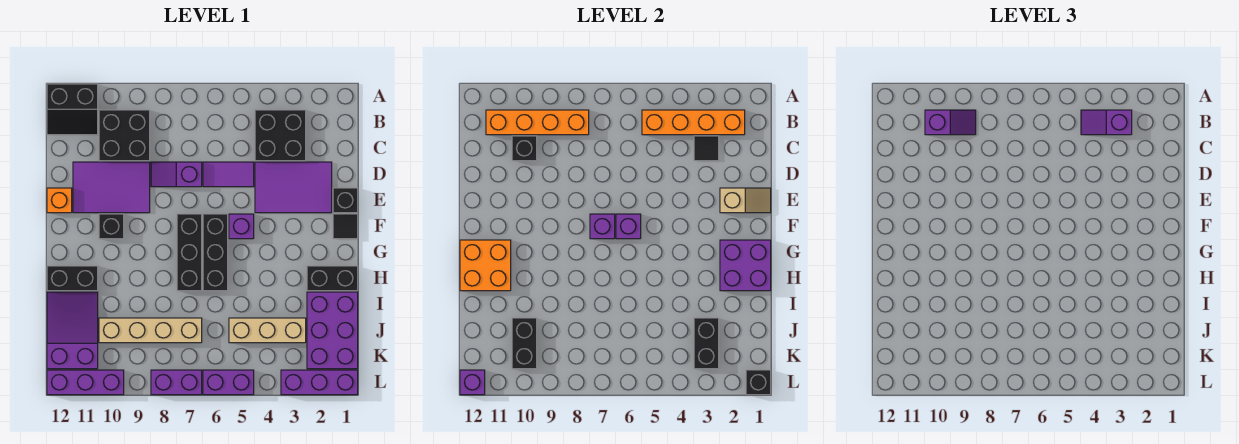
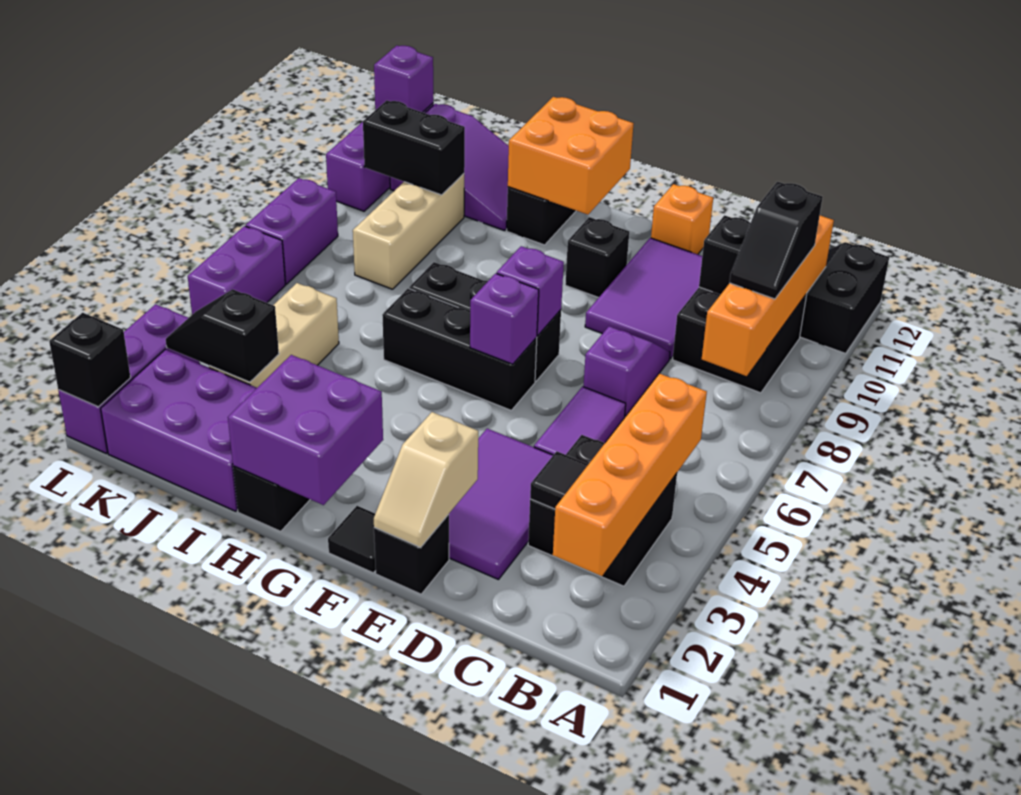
purple slope B3:B4 level 3 top 3 -> none
purple slope B9:B10 level 3 top 10 -> black slope B9:B10 level 3 top 10
purple brick F5 level 1 -> none
black brick J3:K3 level 2 -> black slope J3:K3 level 2 top J
tan brick J7:J10 level 1 -> tan brick J8:J10 level 1

